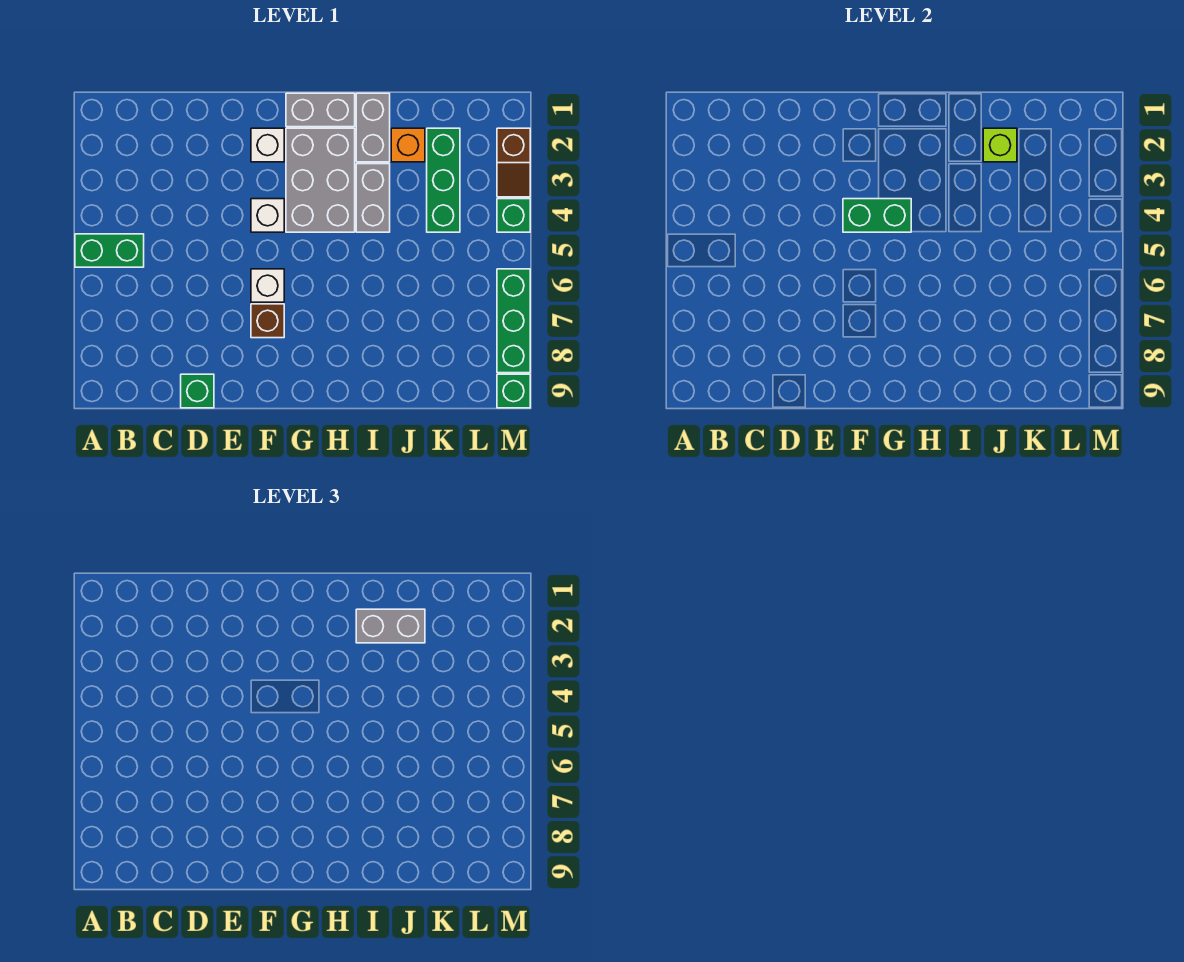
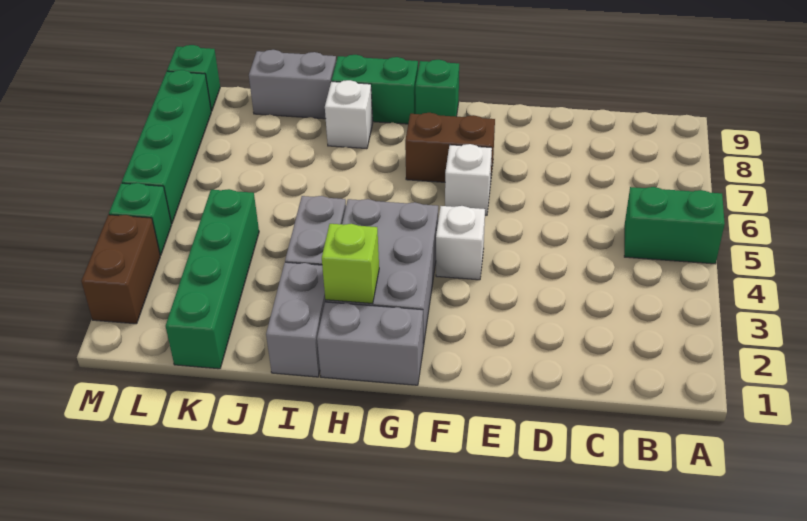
green brick D9 level 1 -> green brick G9 level 1
white brick F2 level 1 -> white brick I8 level 1
green brick F4:G4 level 2 -> green brick H9:I9 level 1
brown brick F7 level 1 -> brown brick F7:G7 level 1
grey brick I2:J2 level 3 -> grey brick J9:K9 level 1
orange brick J2 level 1 -> none
lime brick J2 level 2 -> lime brick H2 level 2
green brick K2:K4 level 1 -> green brick K1:K4 level 1
brown slope M2:M3 level 1 top 2 -> brown brick M2:M3 level 1
green brick M6:M8 level 1 -> green brick M5:M8 level 1

